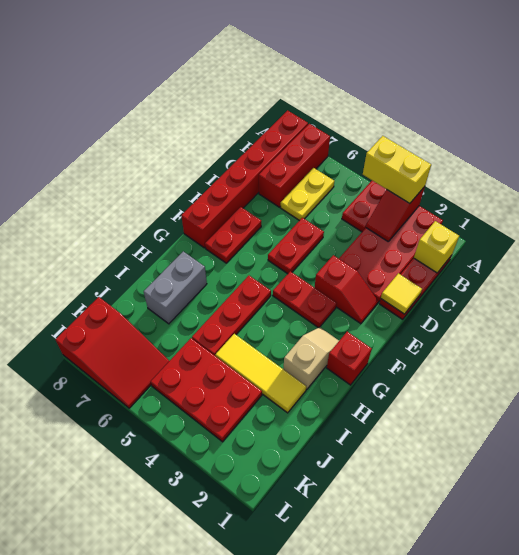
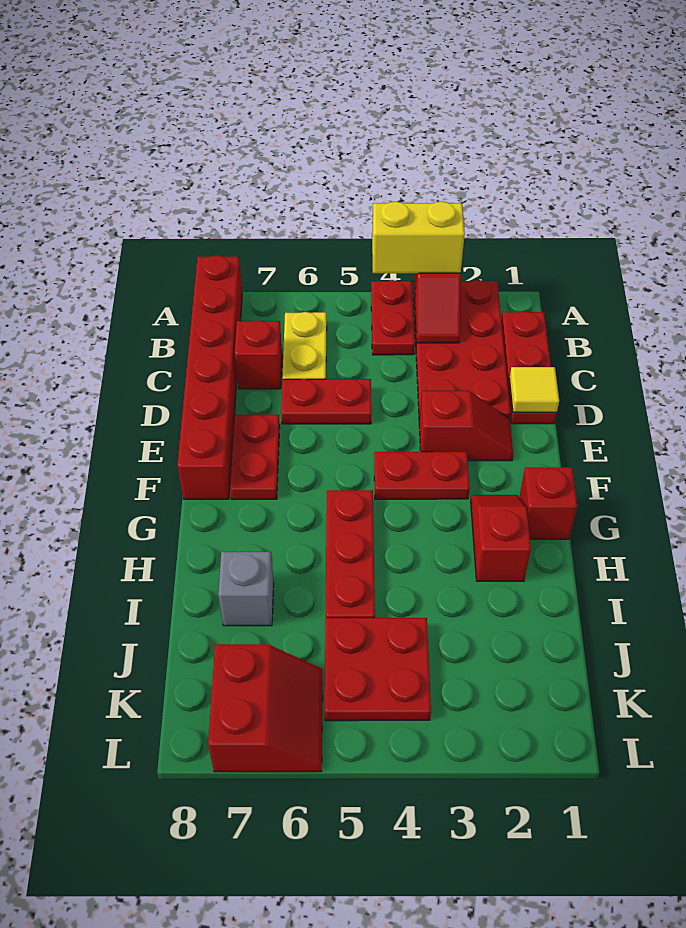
red brick A7:C7 level 1 -> red brick C7 level 1
yellow brick B1 level 2 -> none
red plate D5:E5 level 1 -> red plate D5:D6 level 1
tan slope G2:H2 level 1 top H -> red slope G2:H2 level 1 top H
grey brick H7:I7 level 1 -> grey brick I7 level 1
yellow tile I2:I4 level 1 -> none
red plate J3:K5 level 1 -> red plate J4:K5 level 1
red slope K6:L8 level 1 top 8 -> red slope K6:L7 level 1 top 7

